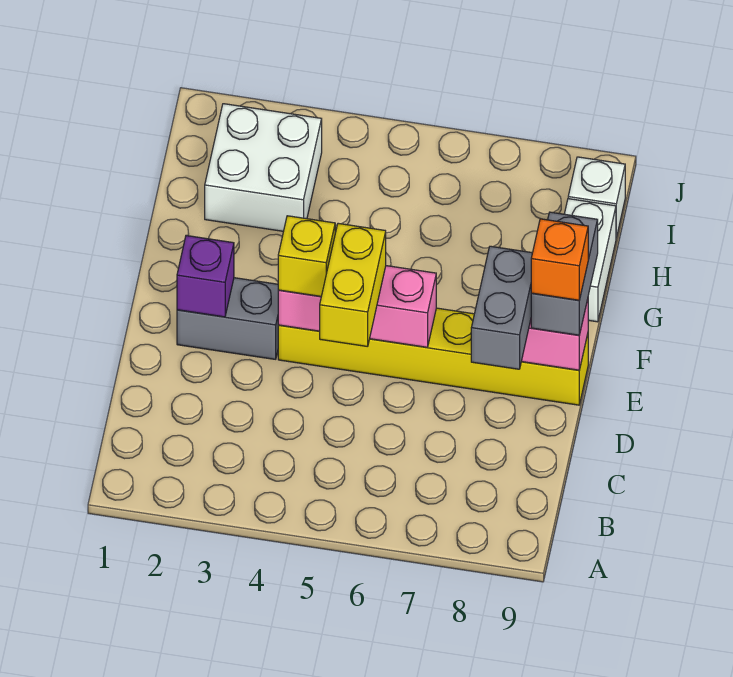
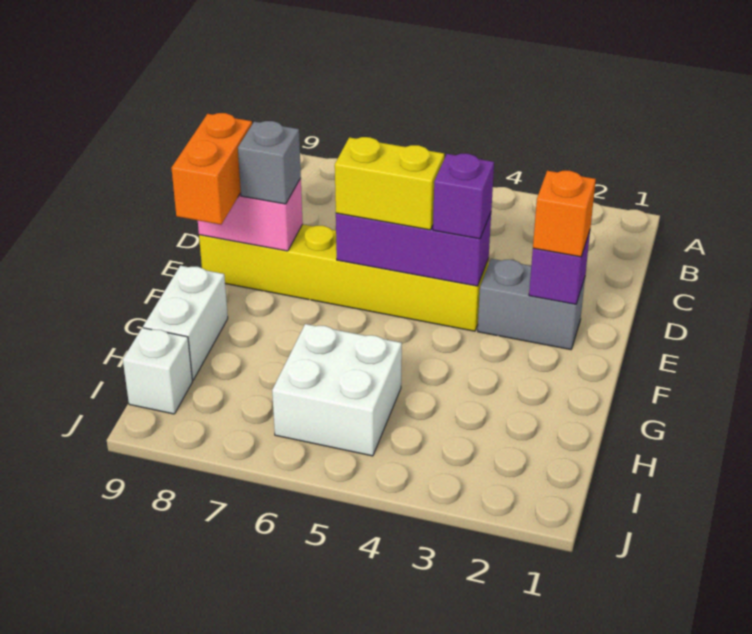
yellow brick D5:E5 level 3 -> yellow brick E5:E6 level 3
grey brick D8:E8 level 3 -> grey brick E8 level 3
pink brick E4:E6 level 2 -> purple brick E4:E6 level 2
yellow brick E4 level 3 -> purple brick E4 level 3
grey brick E9:F9 level 3 -> orange brick E9:F9 level 3
orange brick E9 level 4 -> orange brick E2 level 3
white brick H2:I3 level 1 -> white brick H5:I6 level 1

